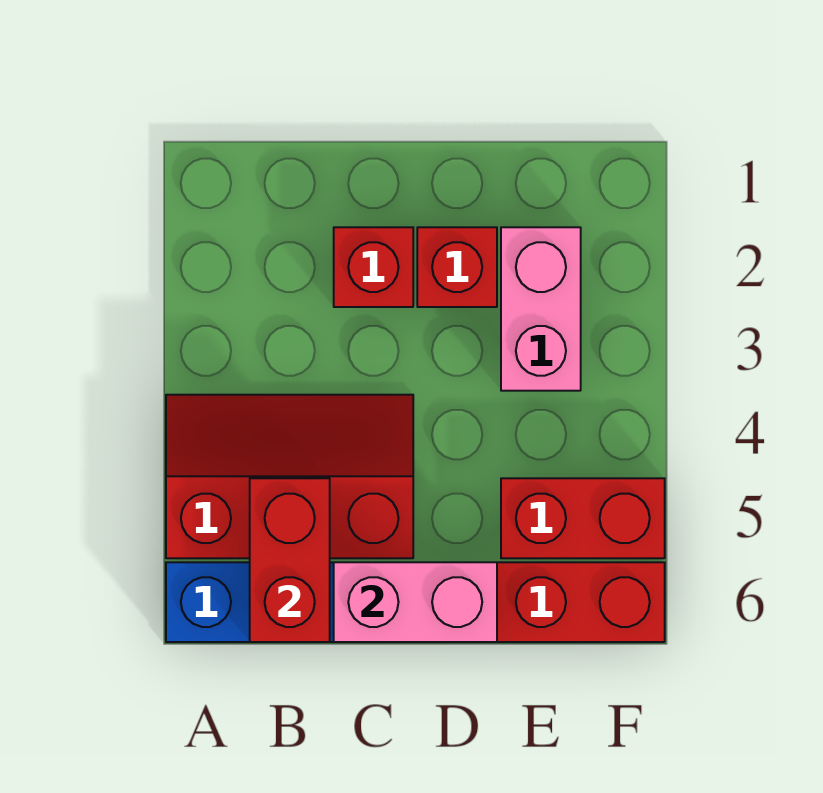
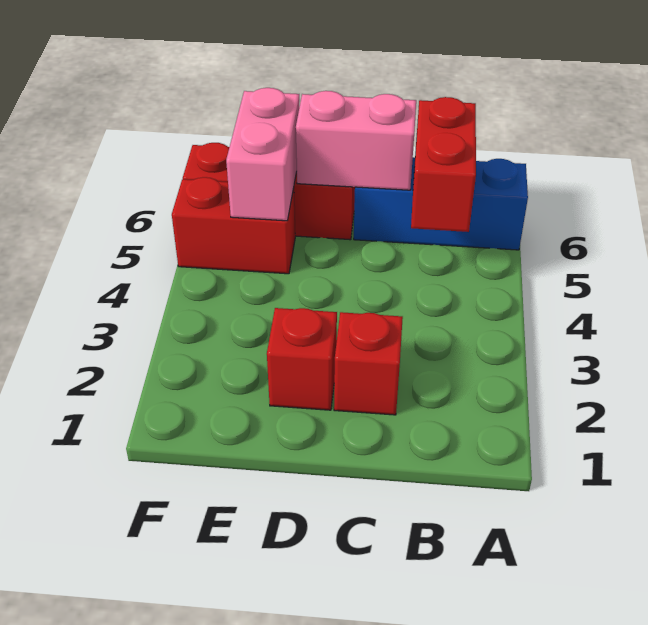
red slope A4:C5 level 1 top 5 -> none
pink brick E2:E3 level 1 -> pink brick E5:E6 level 2

